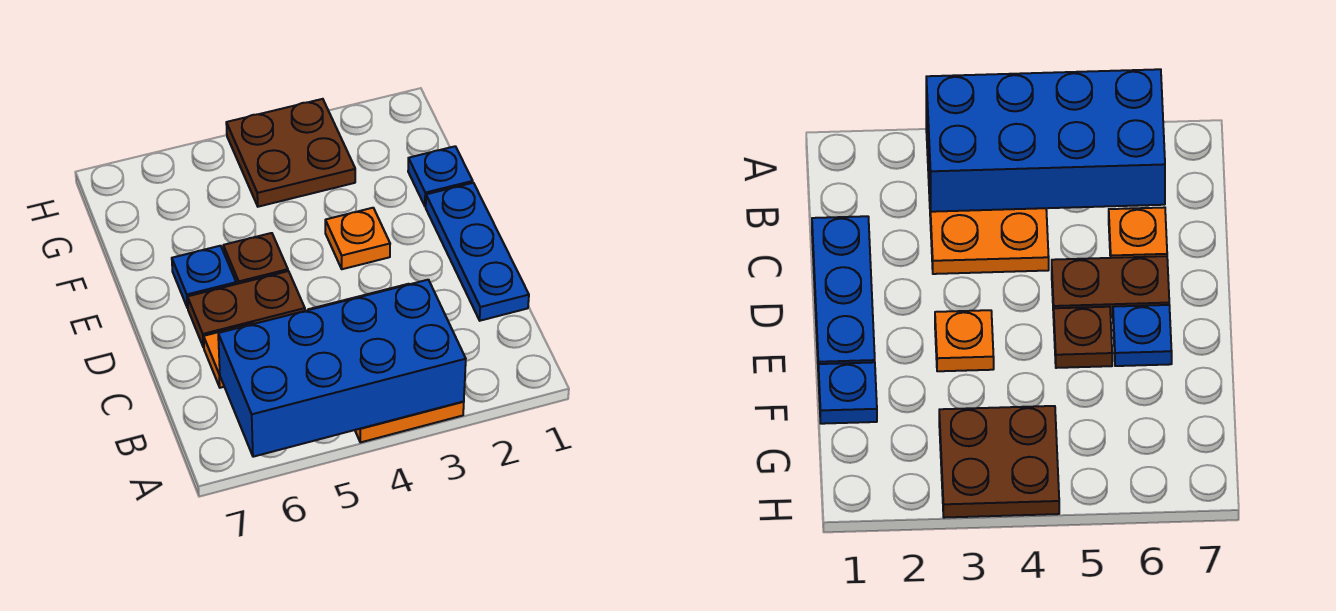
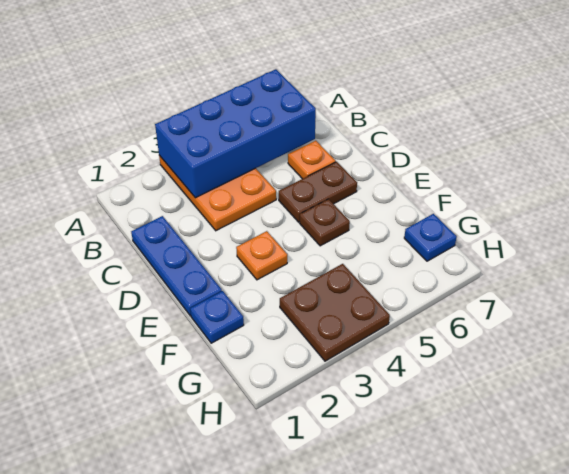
blue plate E6 level 1 -> blue plate G7 level 1

